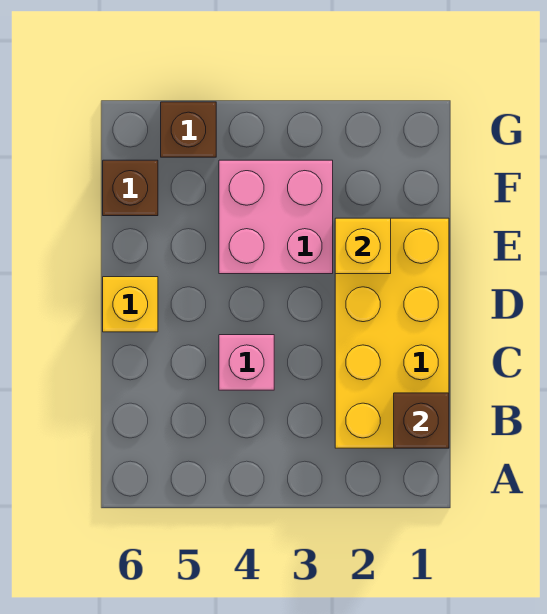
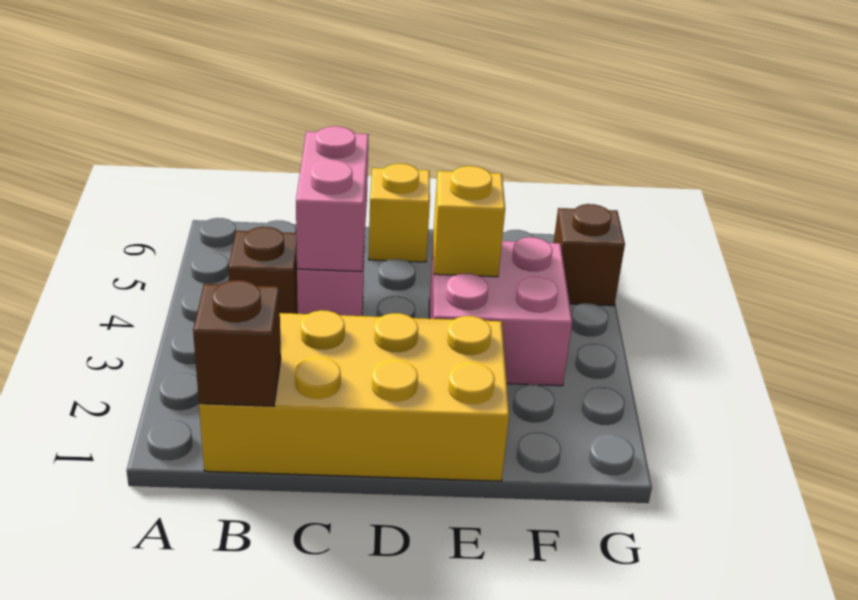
none -> pink brick C4:C5 level 2
yellow brick E2 level 2 -> yellow brick E4 level 2
brown brick F6 level 1 -> brown brick B4 level 1

